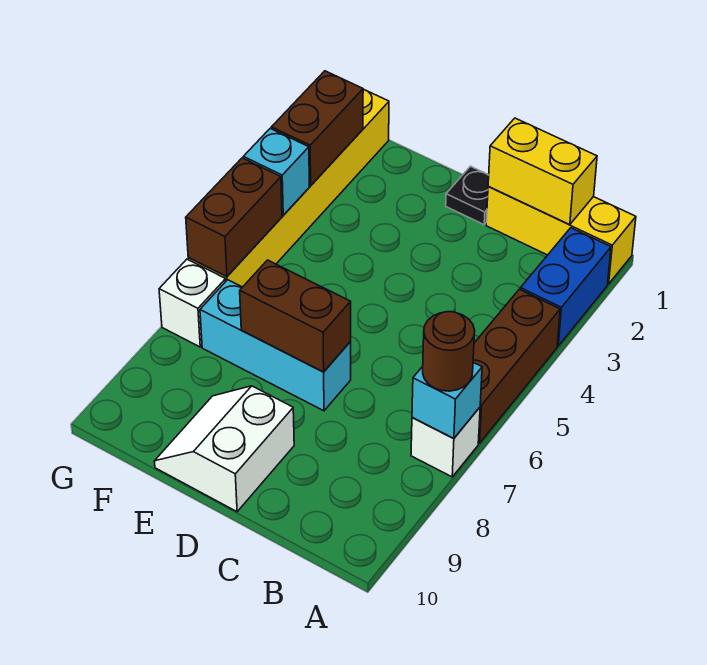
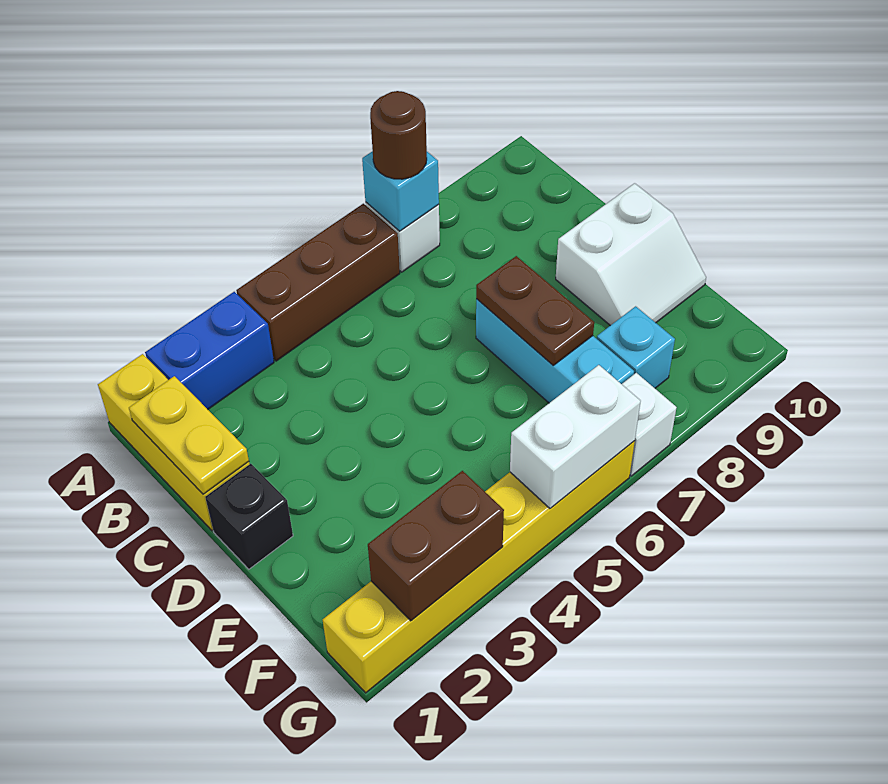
yellow brick B1:C1 level 2 -> yellow plate B1:C1 level 2
black plate D1 level 1 -> black brick D1 level 1
brown brick D7:E7 level 2 -> brown plate D7:E7 level 2
cyan brick G4 level 2 -> cyan brick F8 level 1
brown brick G5:G6 level 2 -> white brick G5:G6 level 2

